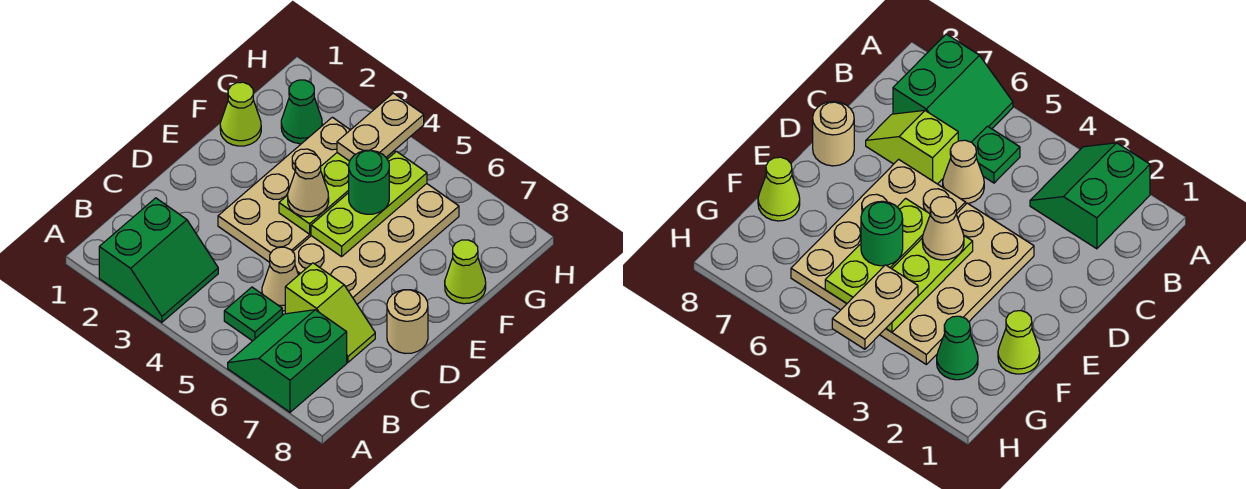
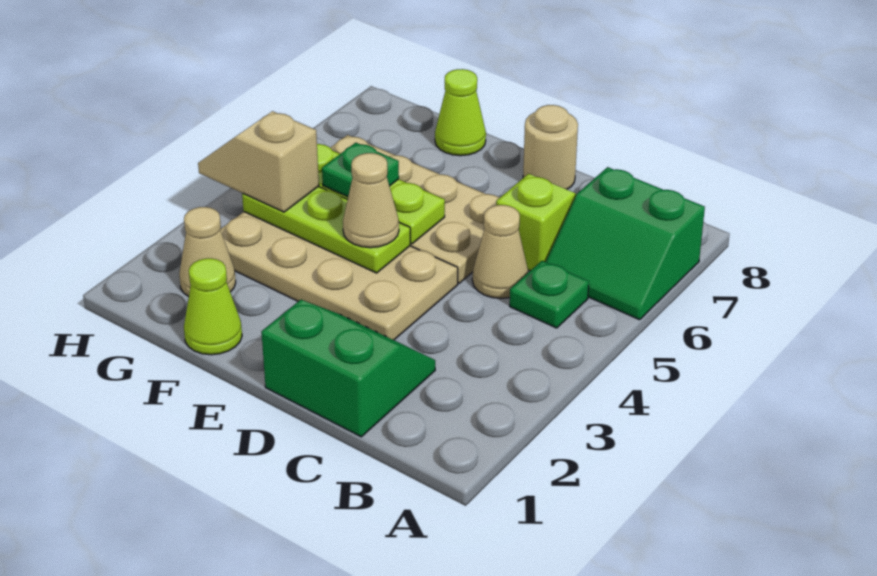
green slope A2:B3 level 1 top 2 -> green slope C1:D2 level 1 top 1
green round brick F5 level 3 -> green plate F5 level 3
green cone G2 level 1 -> tan cone G2 level 1
tan plate G4:H4 level 3 -> tan slope G4:H4 level 3 top G

